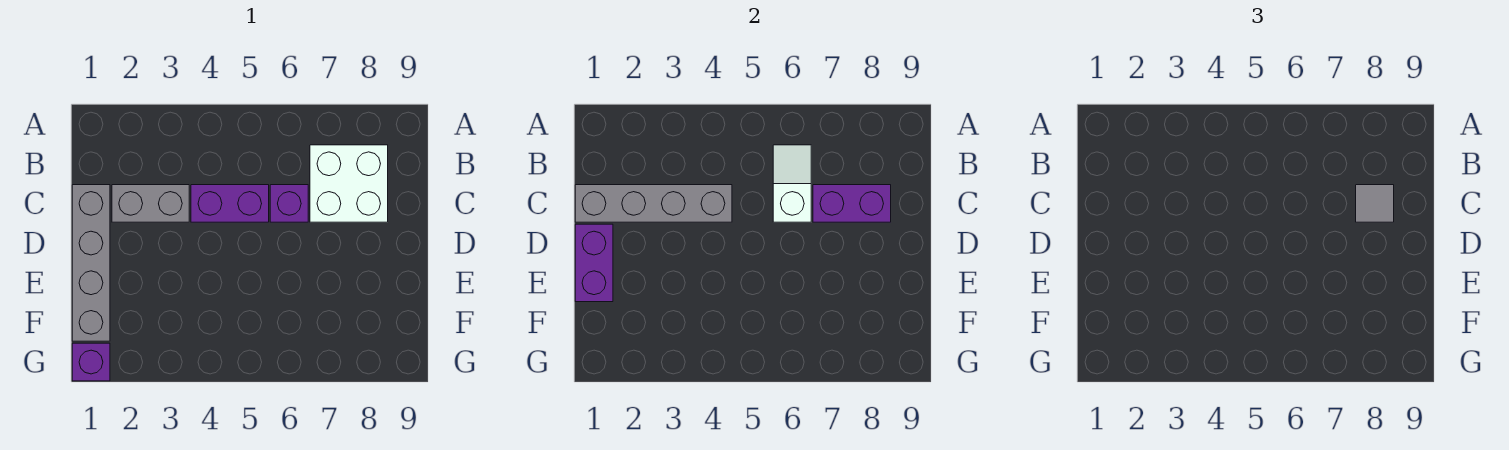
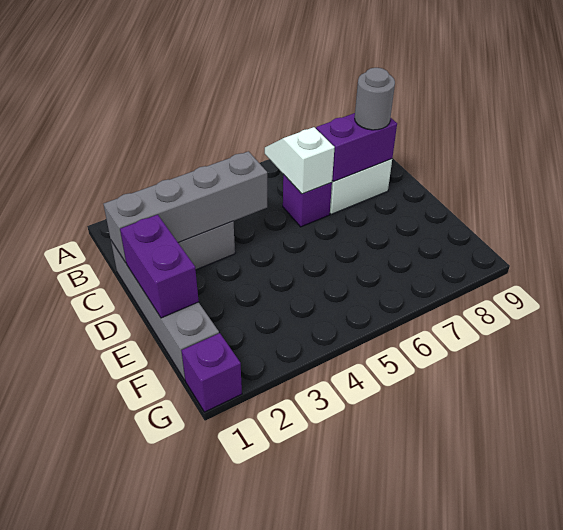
purple brick C4:C5 level 1 -> none
grey tile C8 level 3 -> grey round brick C8 level 3

